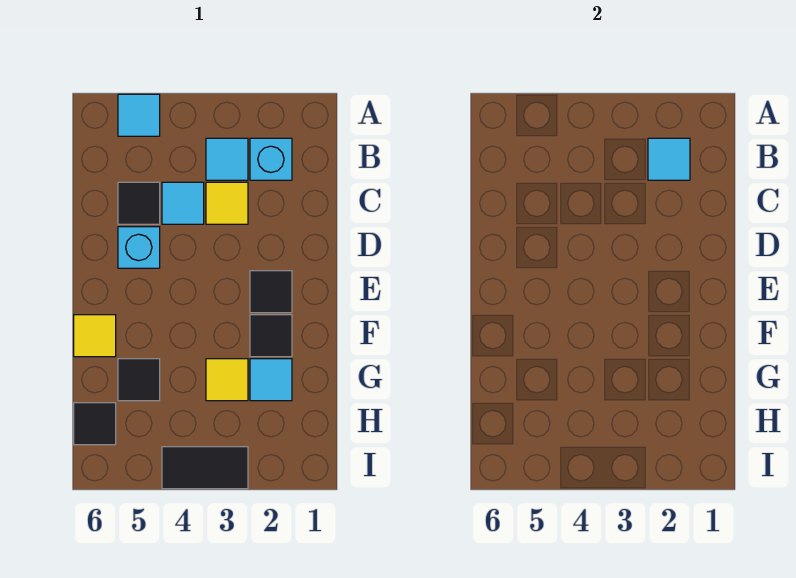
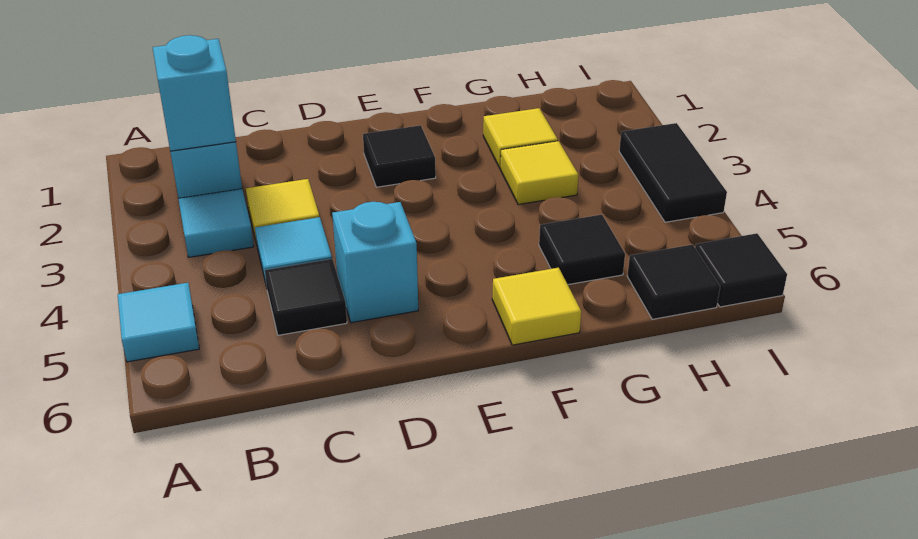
cyan tile B2 level 2 -> cyan brick B2 level 2
black tile F2 level 1 -> black tile I6 level 1
cyan tile G2 level 1 -> yellow tile G2 level 1

